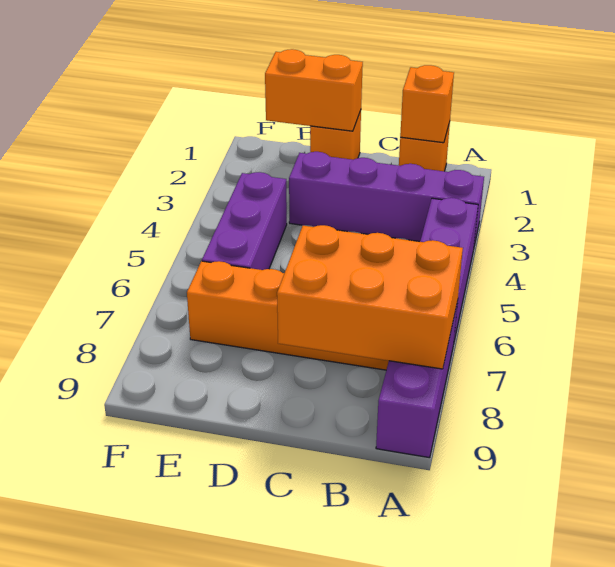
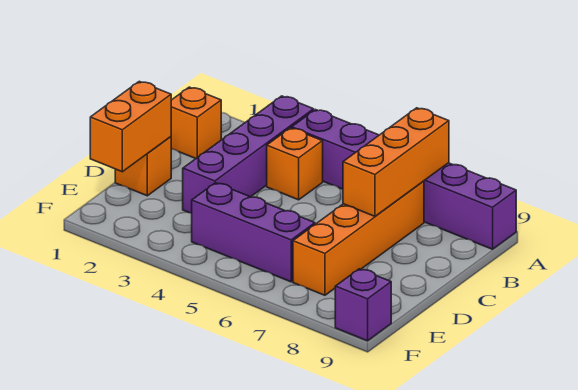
orange brick A7:C8 level 2 -> orange brick A7:C7 level 2
orange brick B1 level 2 -> orange brick B4 level 1
none -> purple brick F9 level 1

